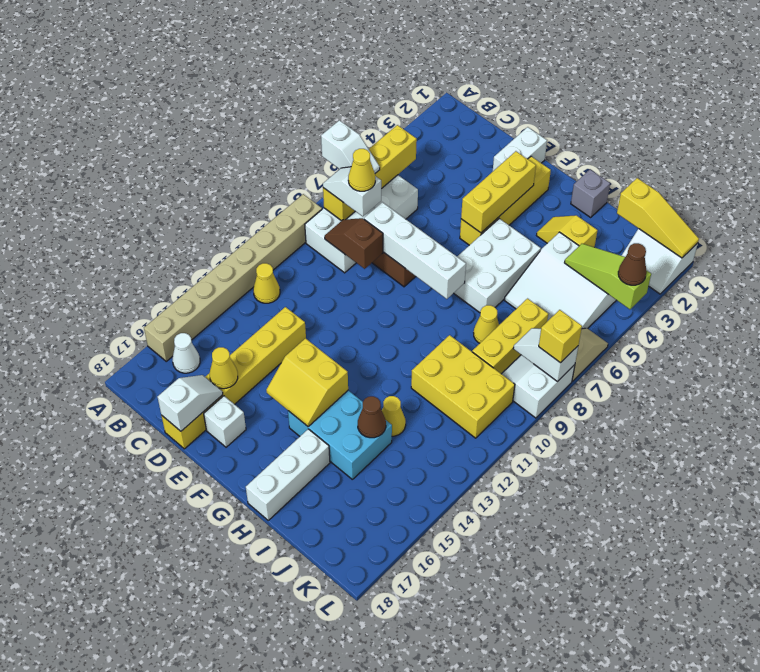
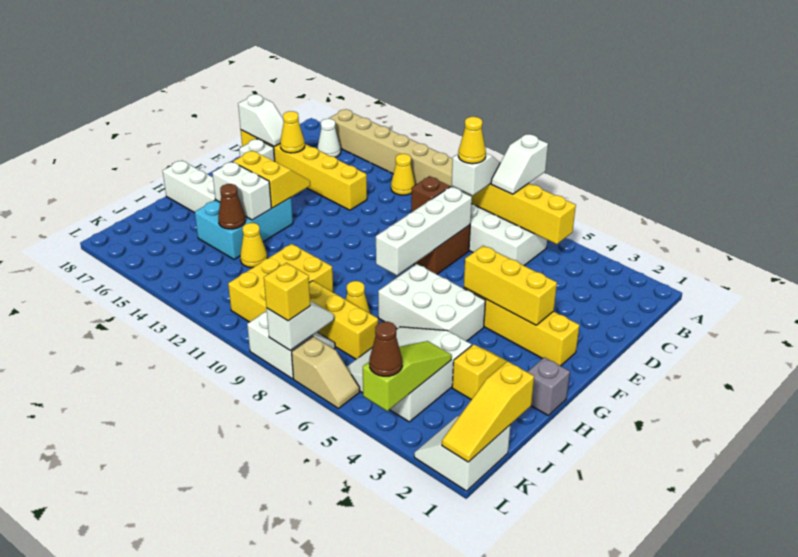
white brick E1:E2 level 1 -> white brick H14:H15 level 2
yellow slope F14:G15 level 2 top 14 -> yellow slope F14:G15 level 2 top G

